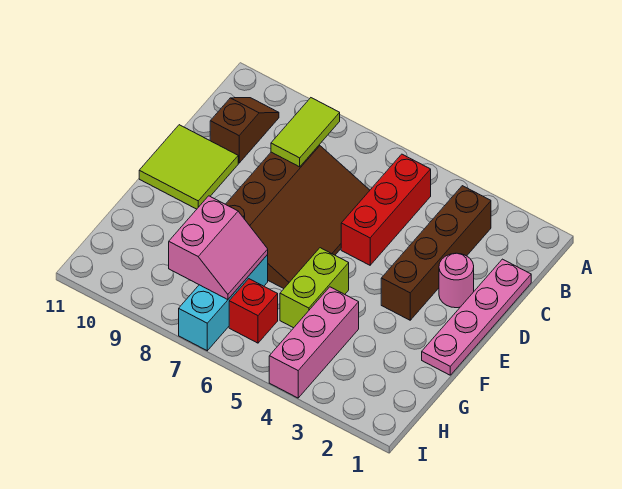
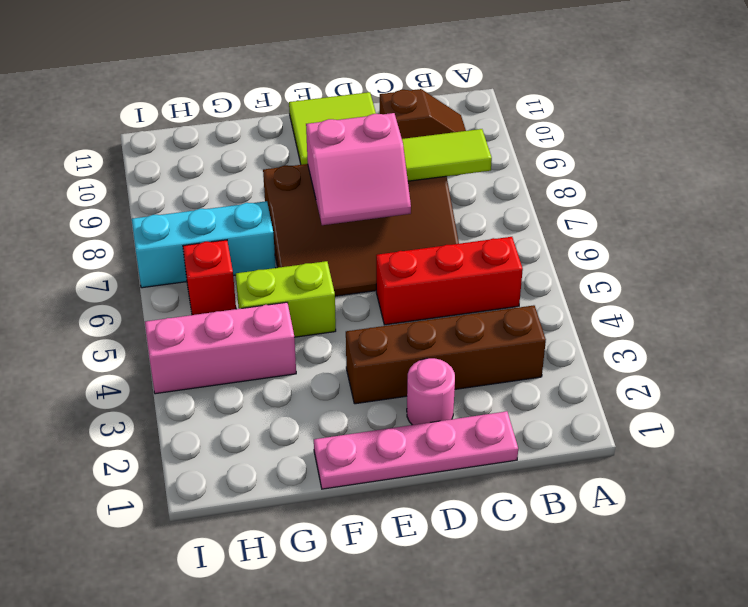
pink slope G7:H8 level 2 top 8 -> pink slope D7:E8 level 2 top 8

